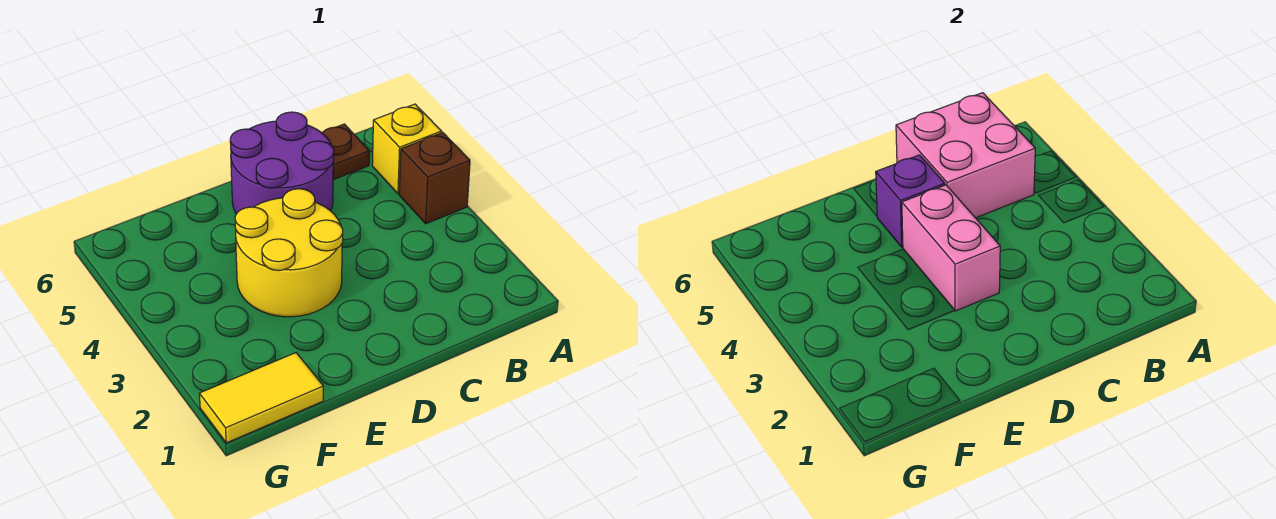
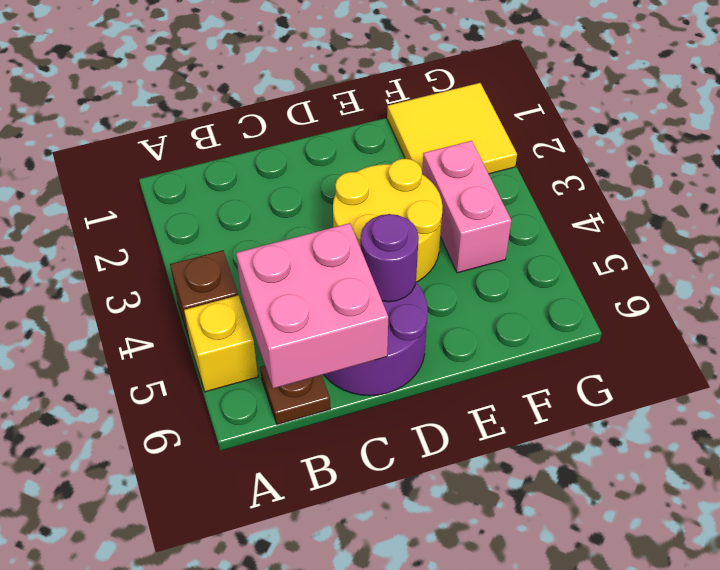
pink brick D3:D4 level 2 -> pink brick F3:F4 level 1
purple brick D5 level 2 -> purple round brick D5 level 2
yellow tile F1:G1 level 1 -> yellow tile F1:G2 level 1

